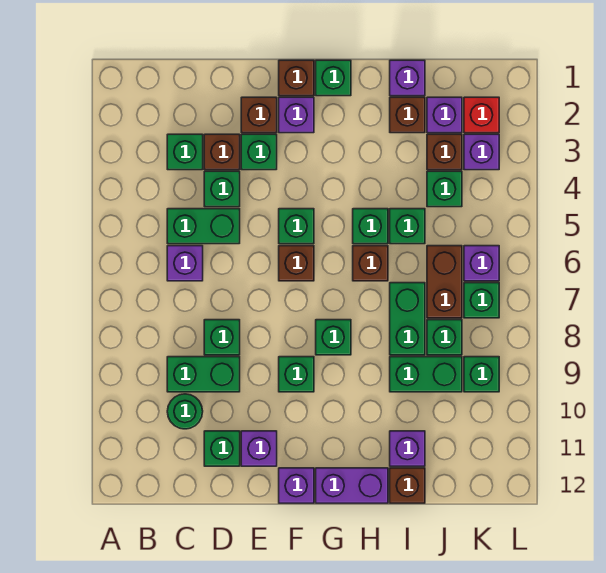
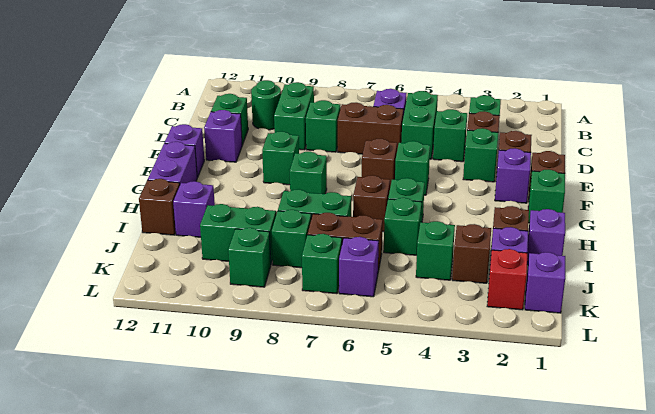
none -> brown brick D6:D7 level 1
green brick I9:J9 level 1 -> green brick J9:J10 level 1
purple brick K3 level 1 -> purple brick K1 level 1

